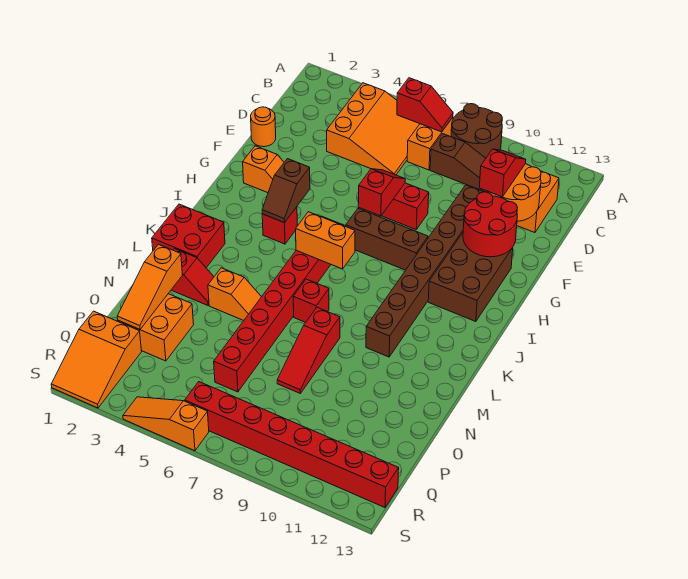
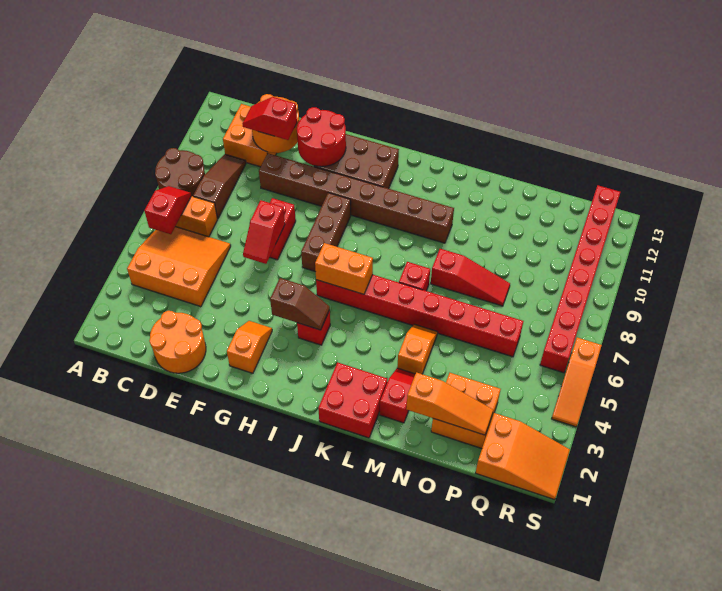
orange round brick E1 level 1 -> orange round brick D1:E2 level 1
red slope F7:G7 level 2 top G -> red slope F6:F7 level 2 top 7
orange brick J6:J7 level 2 -> orange brick I6:J6 level 2

